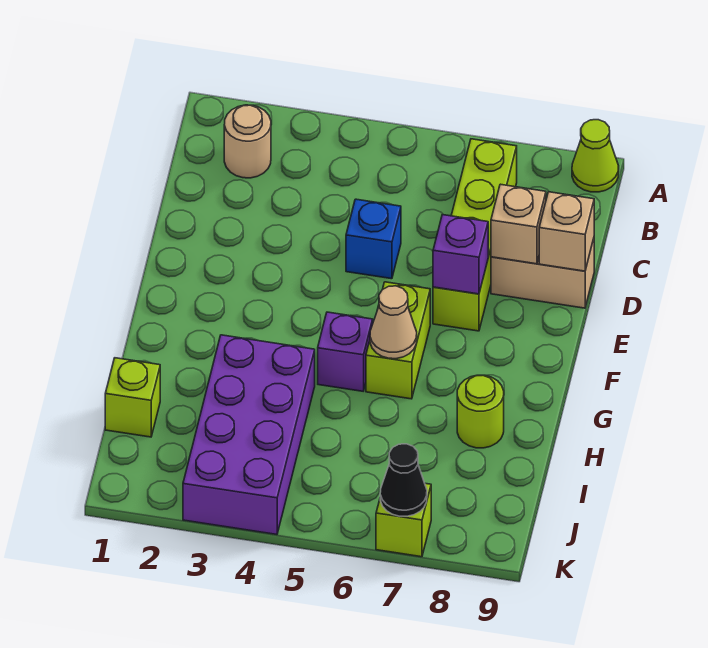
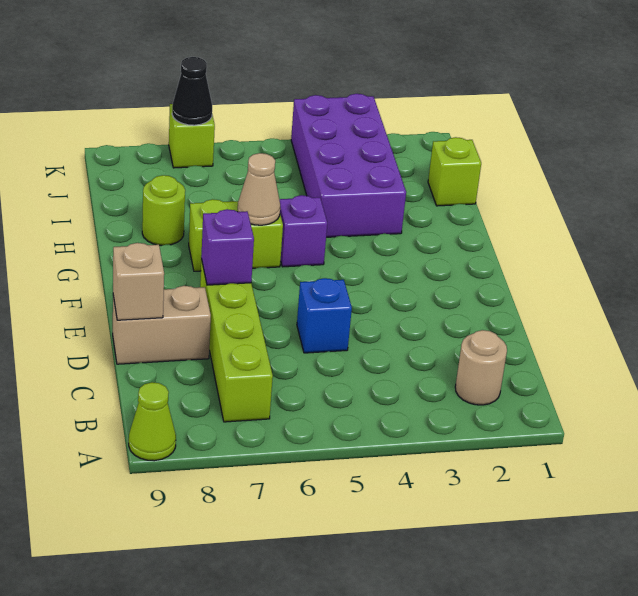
tan brick D8 level 2 -> none
lime brick F6:G6 level 1 -> lime brick G6:G7 level 1

